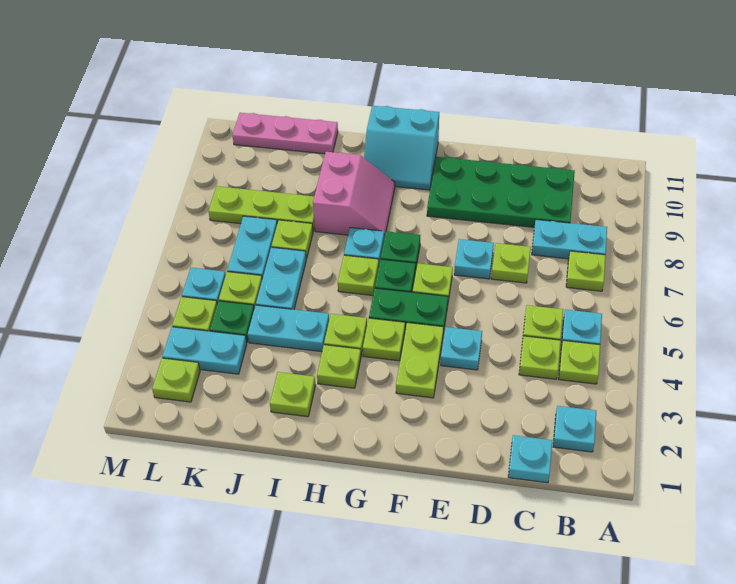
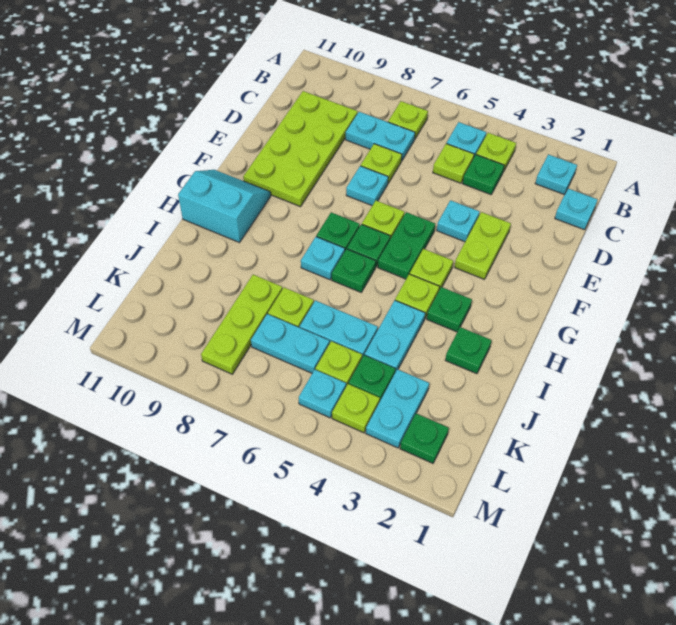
cyan plate B8:C8 level 1 -> cyan plate C7:C8 level 1
lime plate C4 level 1 -> green plate C4 level 1
green plate C9:F10 level 1 -> lime plate C9:F10 level 1
lime plate F3:F4 level 1 -> lime plate E3:F3 level 1
cyan slope G10:H11 level 1 top 11 -> cyan slope G10:H11 level 1 top H
lime plate H3 level 1 -> green plate H3 level 1
lime plate H6 level 1 -> green plate H6 level 1
pink slope H8:I9 level 1 top I -> none
lime plate I2 level 1 -> green plate I2 level 1
pink plate J11:L11 level 1 -> none
lime plate L2 level 1 -> green plate L2 level 1

